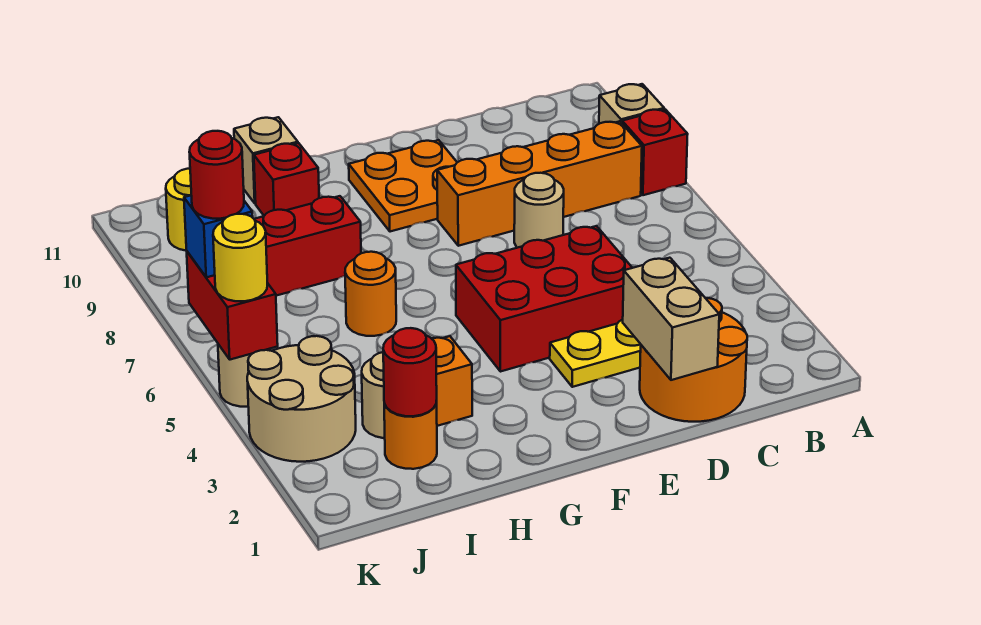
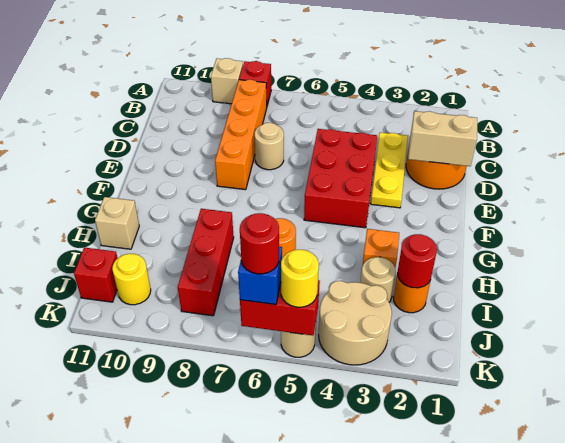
orange plate E9:F10 level 1 -> none
red brick H10 level 1 -> red brick J11 level 1

